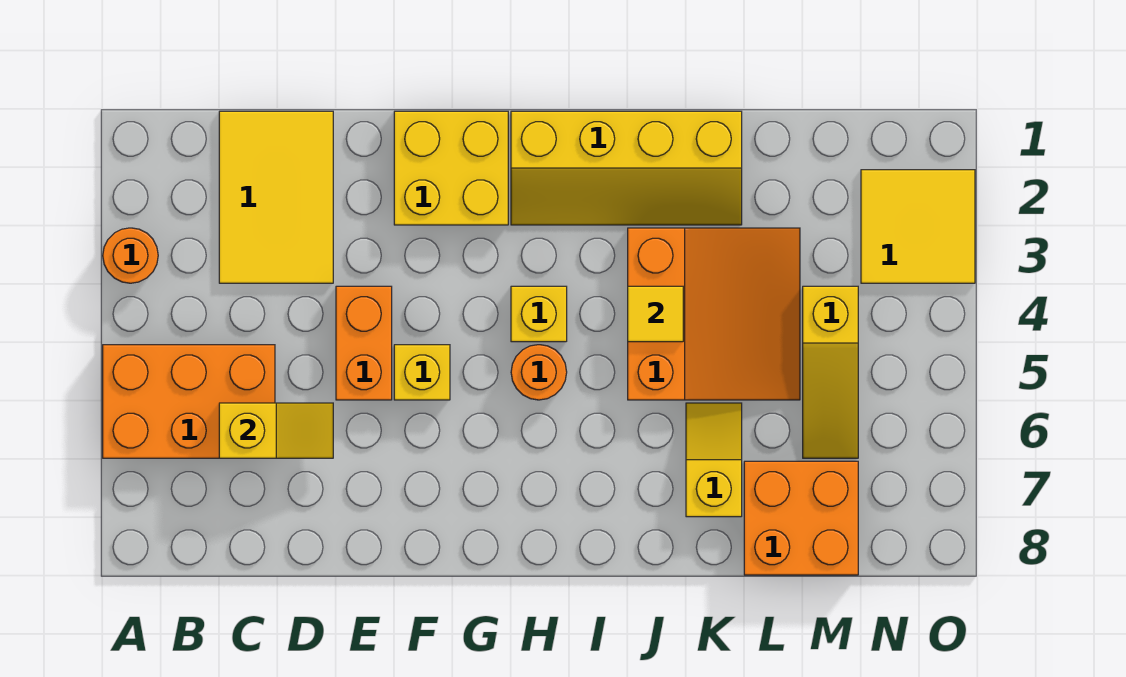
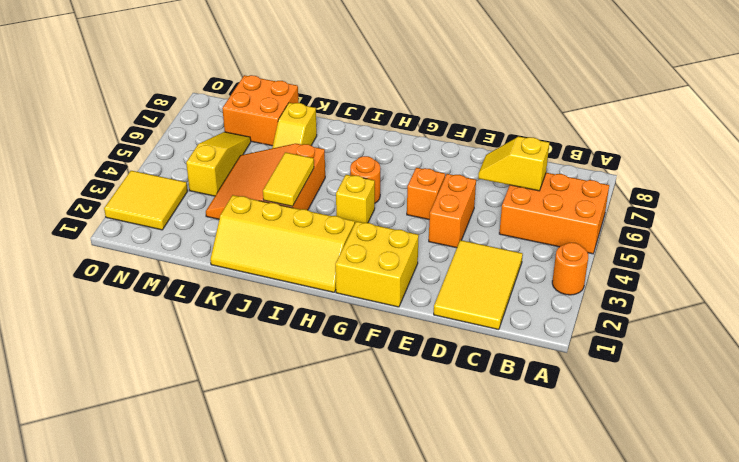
yellow brick F5 level 1 -> orange brick F5 level 1
yellow slope H1:K2 level 1 top 1 -> yellow slope H1:K2 level 1 top 2
yellow tile J4 level 2 -> yellow tile J3:J4 level 2

